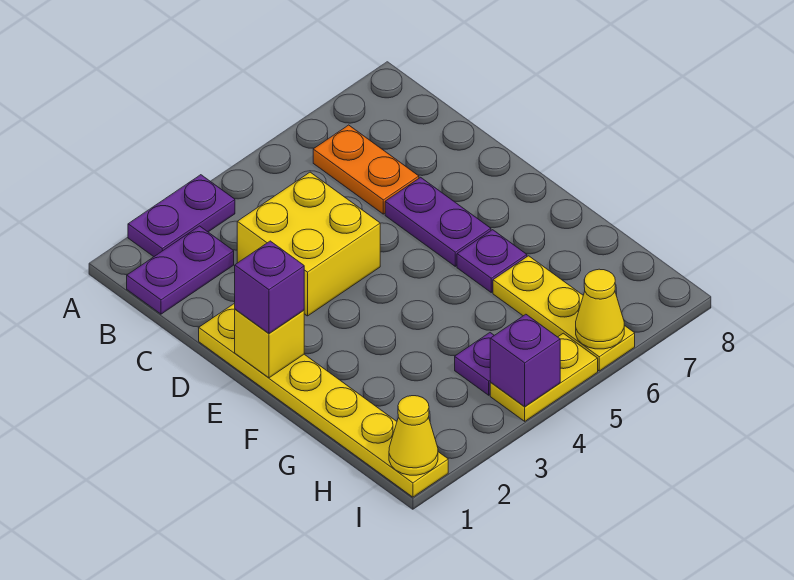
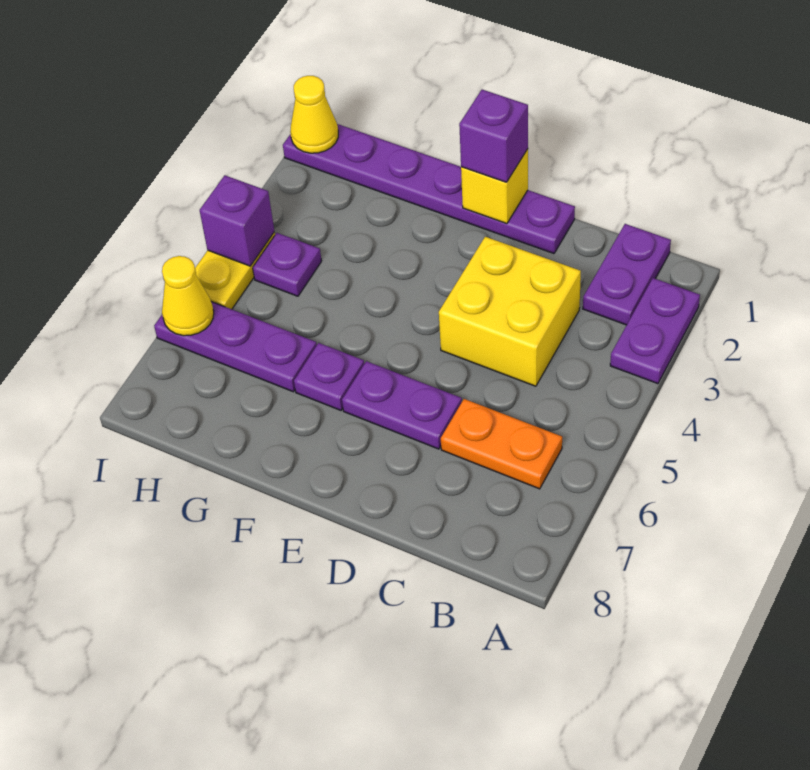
yellow plate D1:I1 level 1 -> purple plate D1:I1 level 1
yellow plate G6:I6 level 1 -> purple plate G6:I6 level 1

